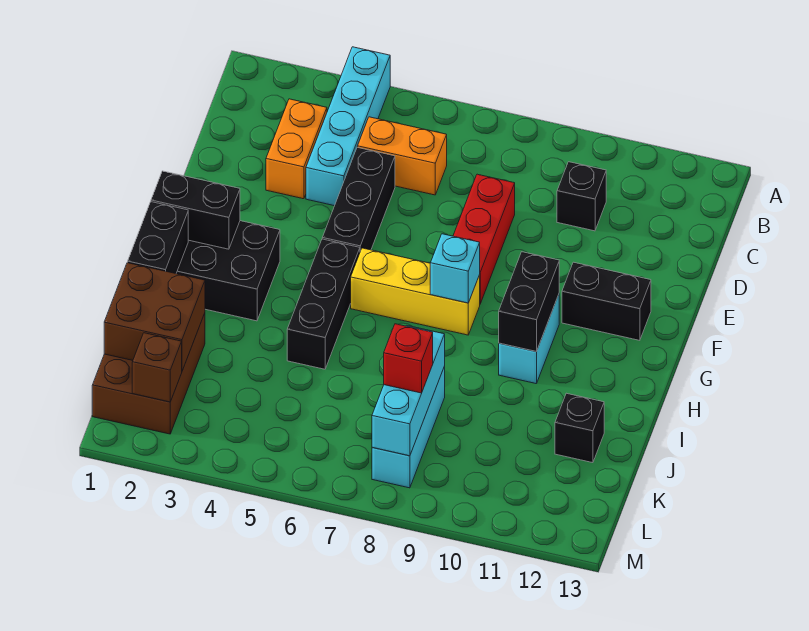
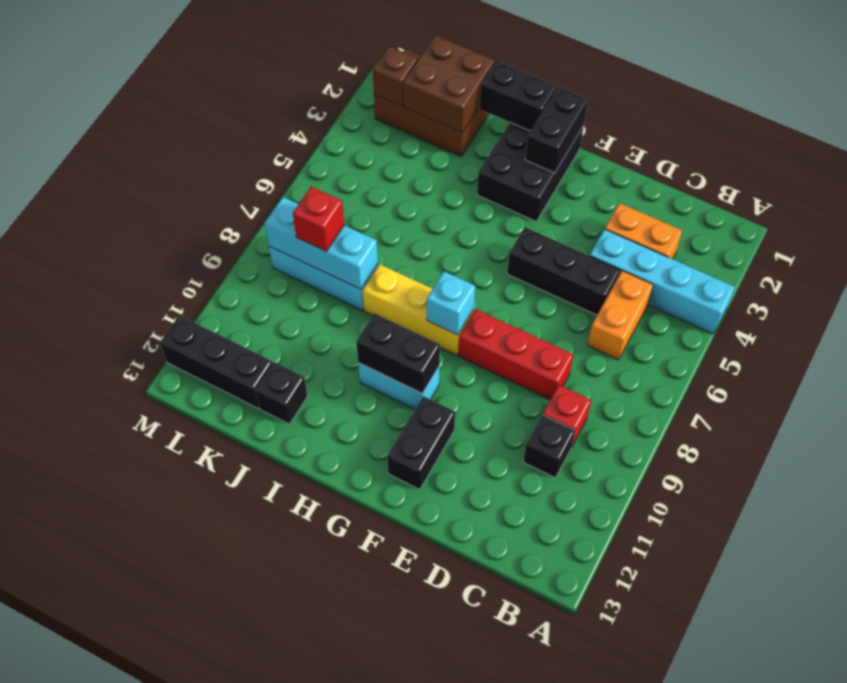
none -> red brick C9 level 1
black brick G5:I5 level 1 -> black brick K12:M12 level 1
yellow brick G6:G8 level 1 -> yellow brick G8:I8 level 1

